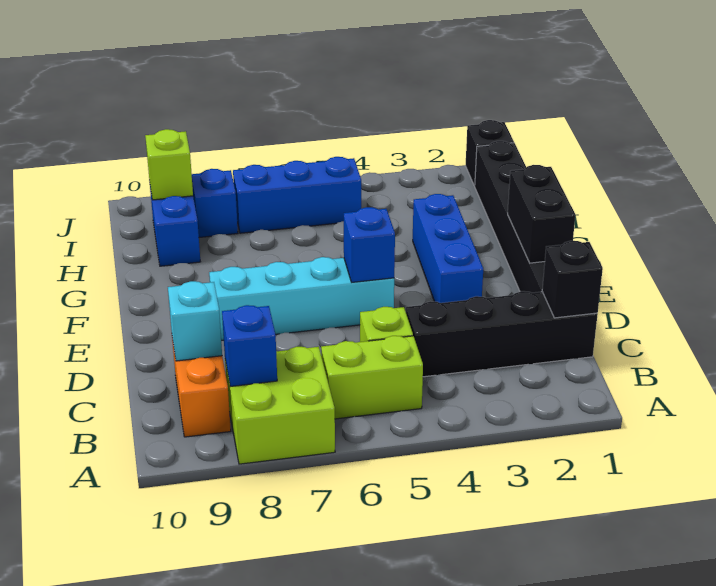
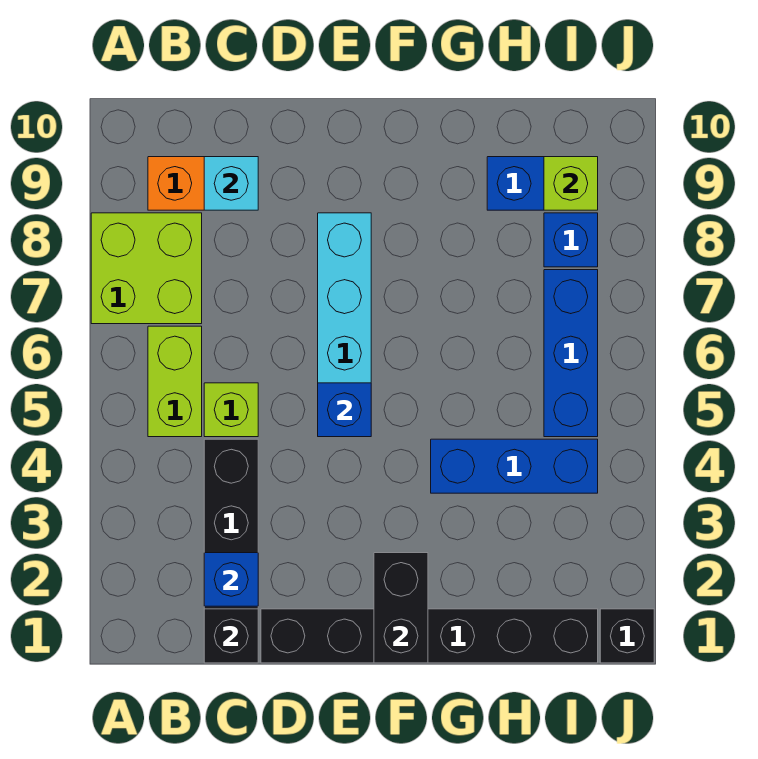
blue brick B8 level 2 -> blue brick C2 level 2
black brick E1:F1 level 2 -> black brick F1:F2 level 2
blue brick E3:G3 level 1 -> blue brick G4:I4 level 1

